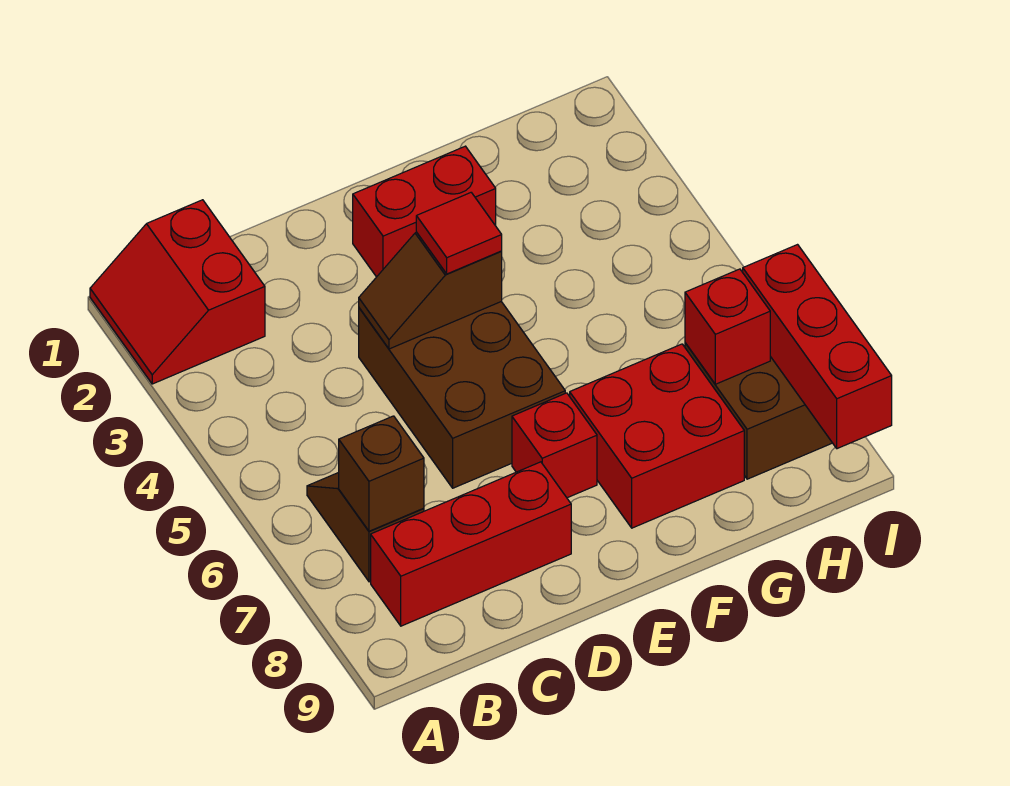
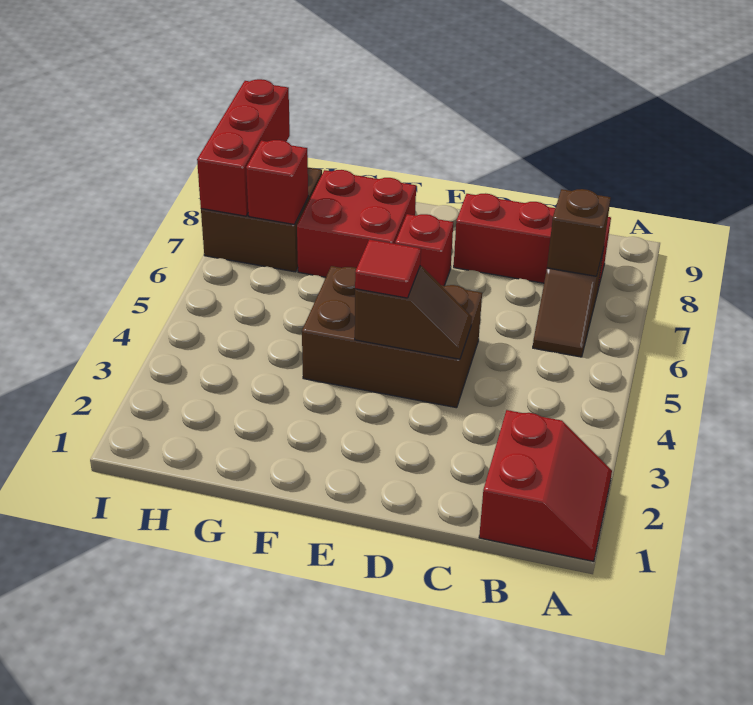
brown brick D4:E6 level 1 -> brown brick D4:F5 level 1
red brick E2:F2 level 1 -> none

